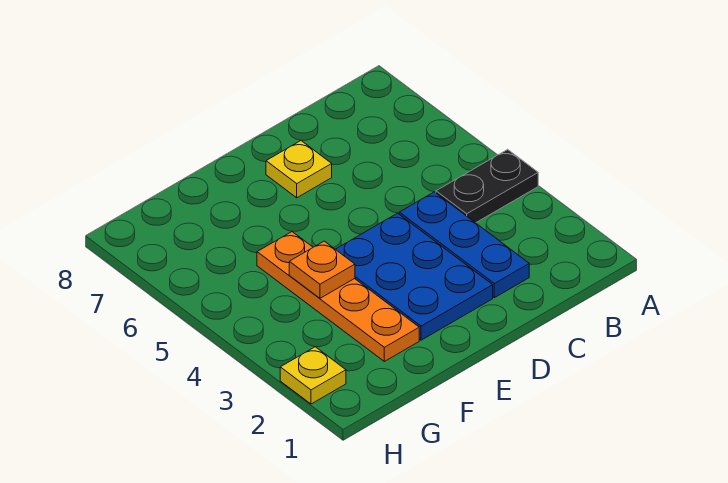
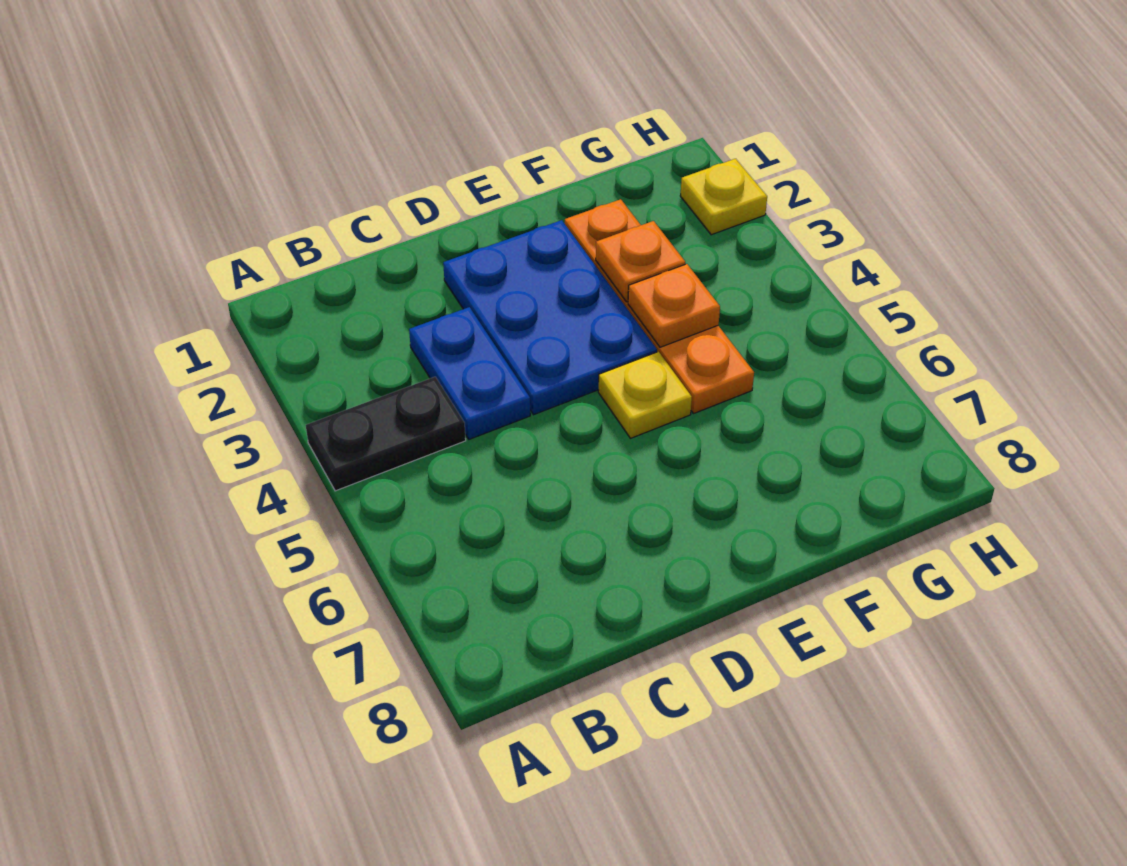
blue plate C2:C4 level 1 -> blue plate C3:C4 level 1
yellow plate D7 level 1 -> yellow plate E5 level 1
none -> orange plate F3 level 2

